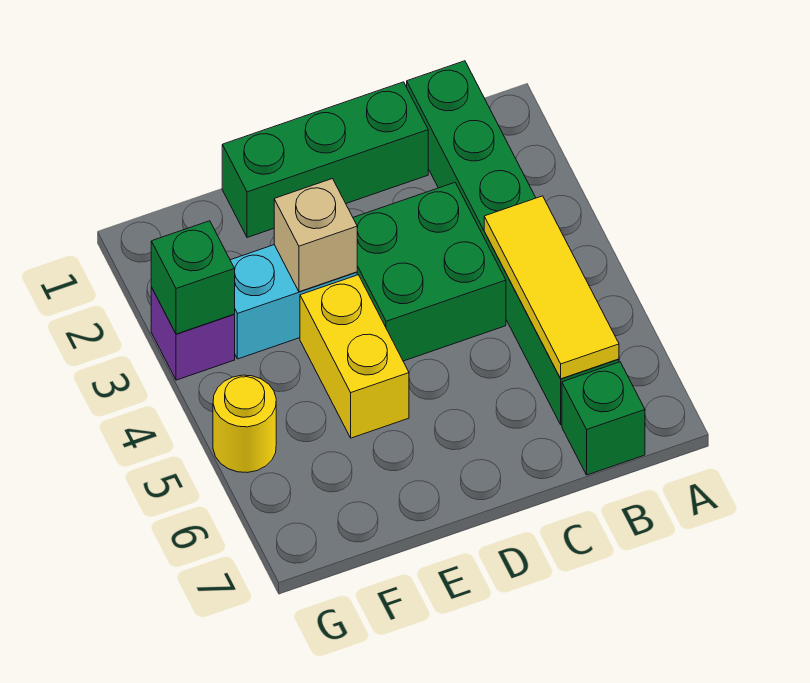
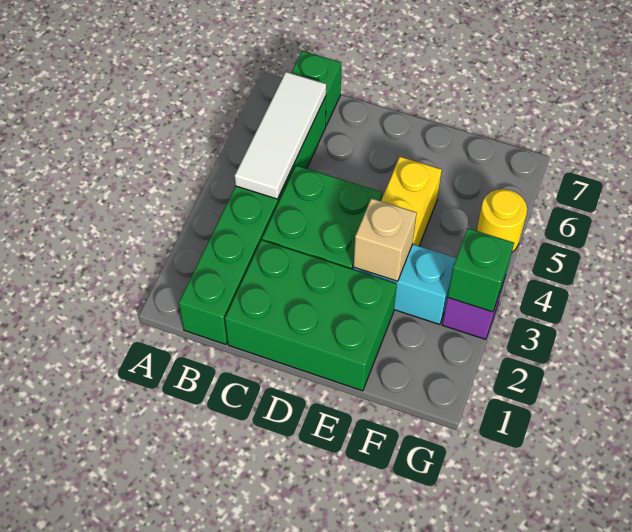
yellow tile B4:B6 level 2 -> white tile B4:B6 level 2
green brick C1:E1 level 1 -> green brick C1:E2 level 1

